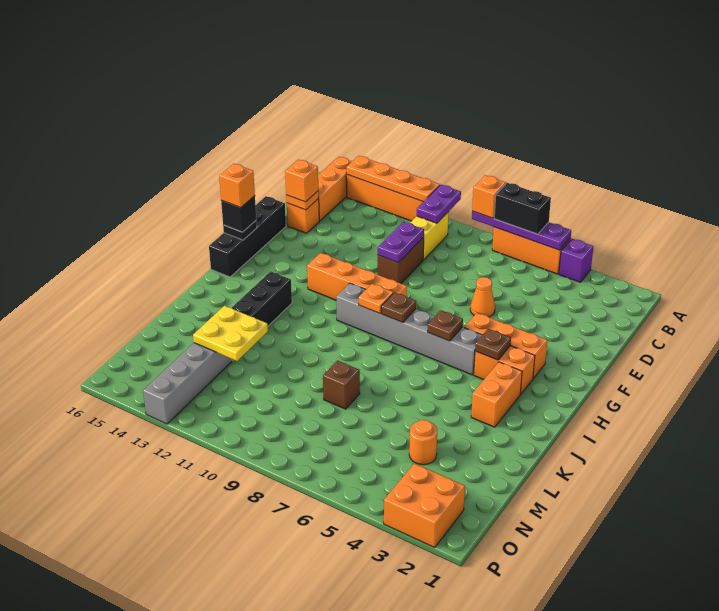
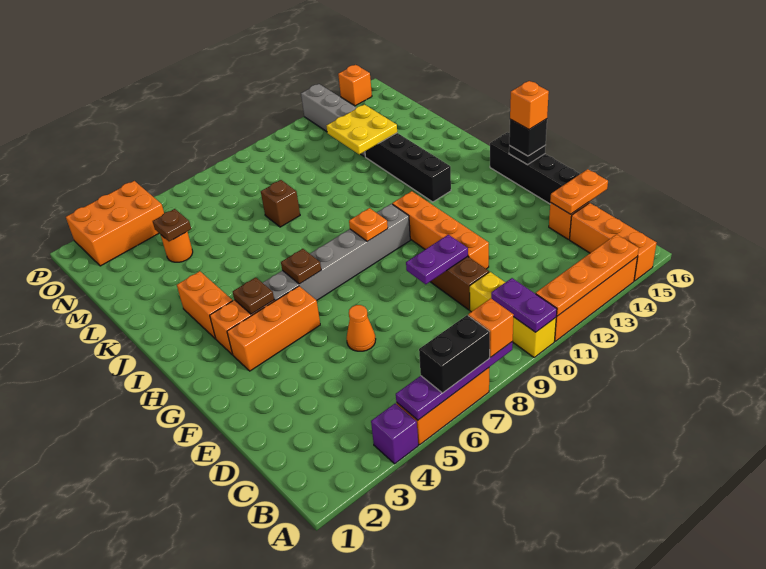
yellow brick B10:C10 level 1 -> yellow brick A10:C10 level 1
purple plate D10:E10 level 2 -> purple plate E9:E10 level 2
orange plate D15 level 2 -> orange plate D15:D16 level 2
orange brick D15 level 3 -> orange brick P15 level 1
orange brick G9:G12 level 1 -> orange brick E11:H11 level 1
brown plate H8 level 2 -> brown plate M4 level 2
orange brick O2:P3 level 1 -> orange brick O2:P4 level 1

